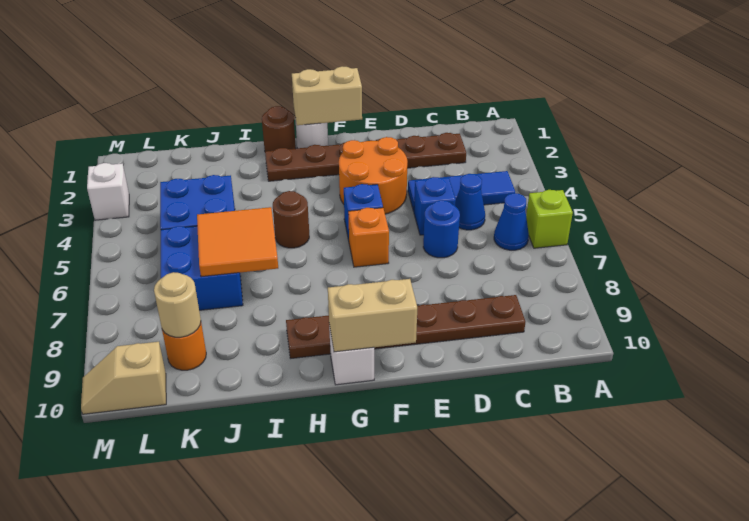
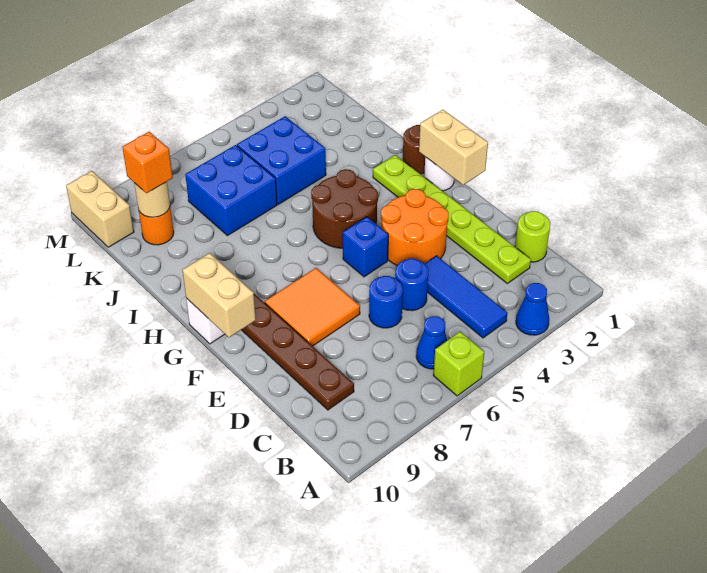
none -> lime round brick C1 level 1
brown plate C2:H2 level 1 -> lime plate C2:H2 level 1
blue cone C5 level 1 -> blue cone A3 level 1
blue brick D5 level 1 -> blue round brick D5 level 1
orange brick F6 level 1 -> orange brick K9 level 3
brown round brick H5 level 1 -> brown round brick G4:H5 level 1
orange tile I6:J7 level 2 -> orange tile E7:F8 level 1
tan slope L10:M10 level 1 top L -> tan brick L10:M10 level 1
white brick M3 level 1 -> none

